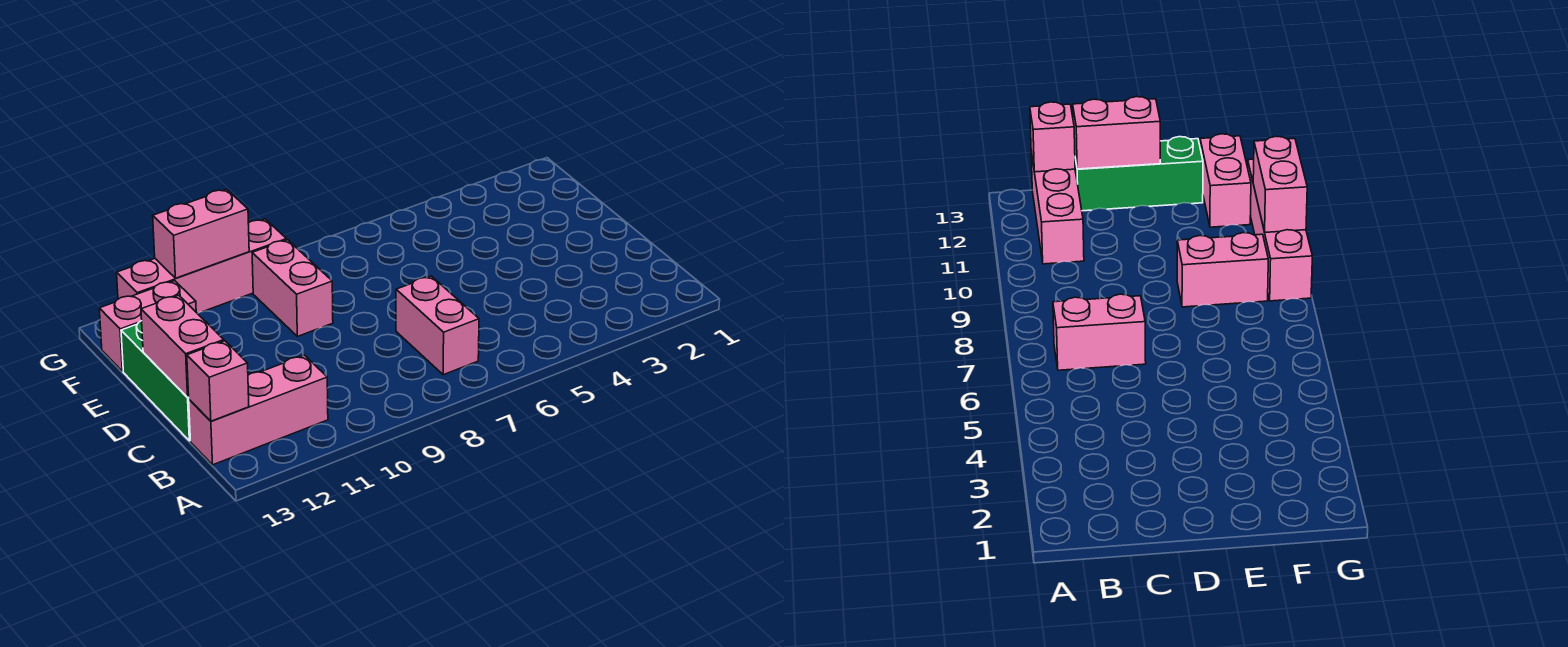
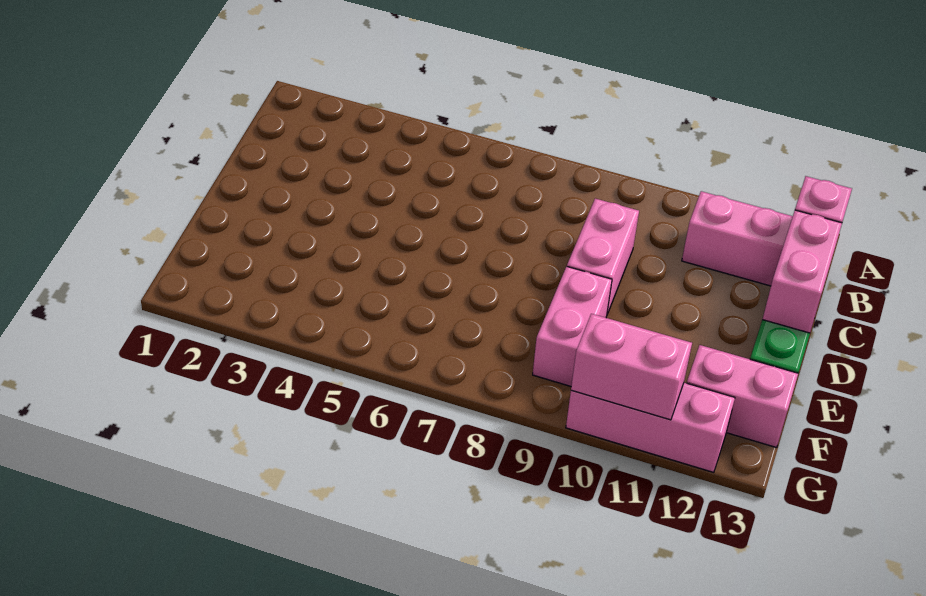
pink brick B7:C7 level 1 -> pink brick C9:D9 level 1
pink brick G9:G12 level 1 -> pink brick G10:G12 level 1

